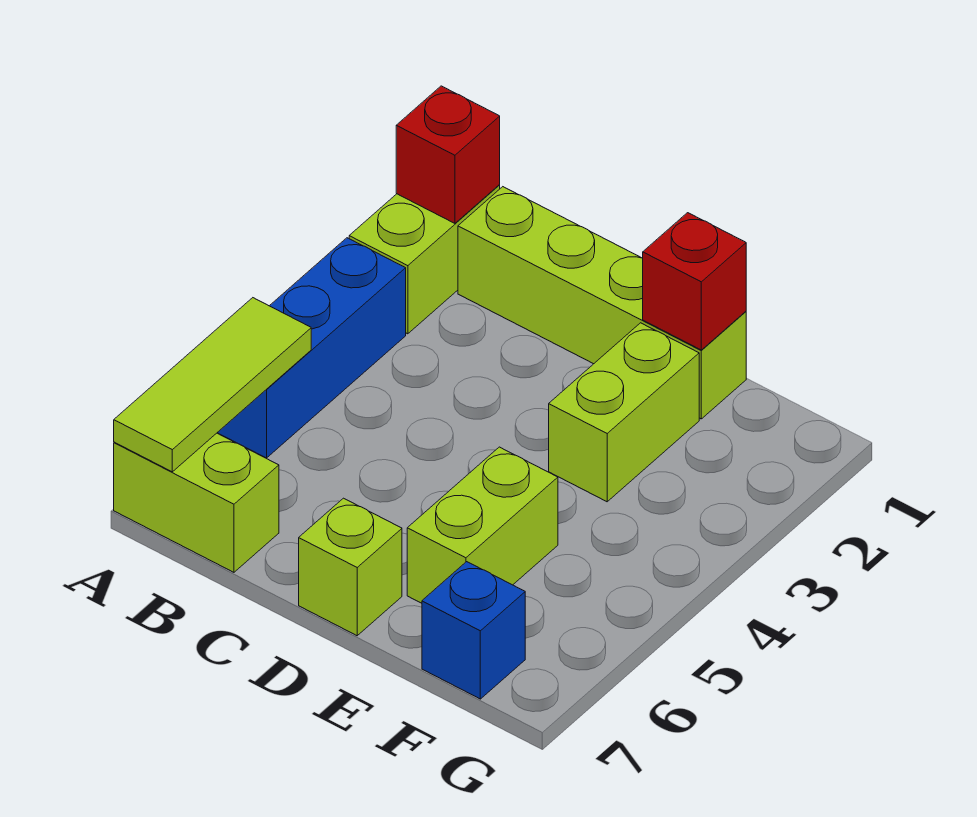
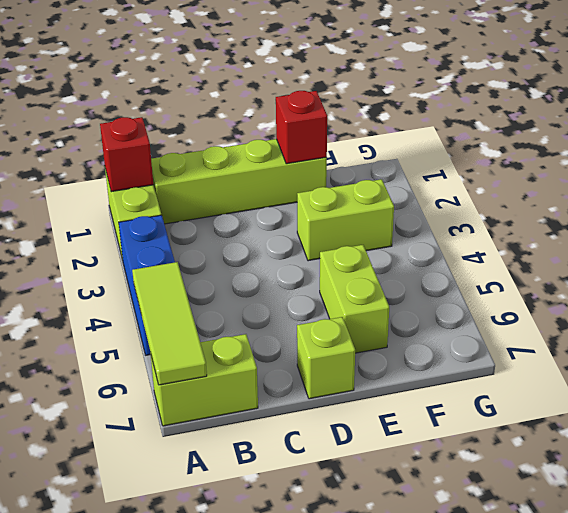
lime brick E2:E3 level 1 -> lime brick E3:F3 level 1
blue brick F7 level 1 -> none

